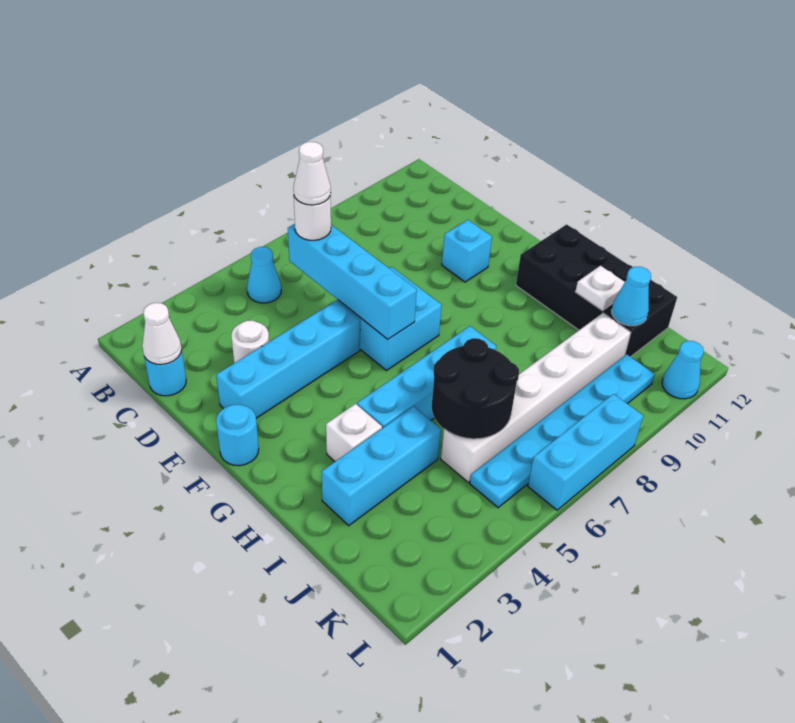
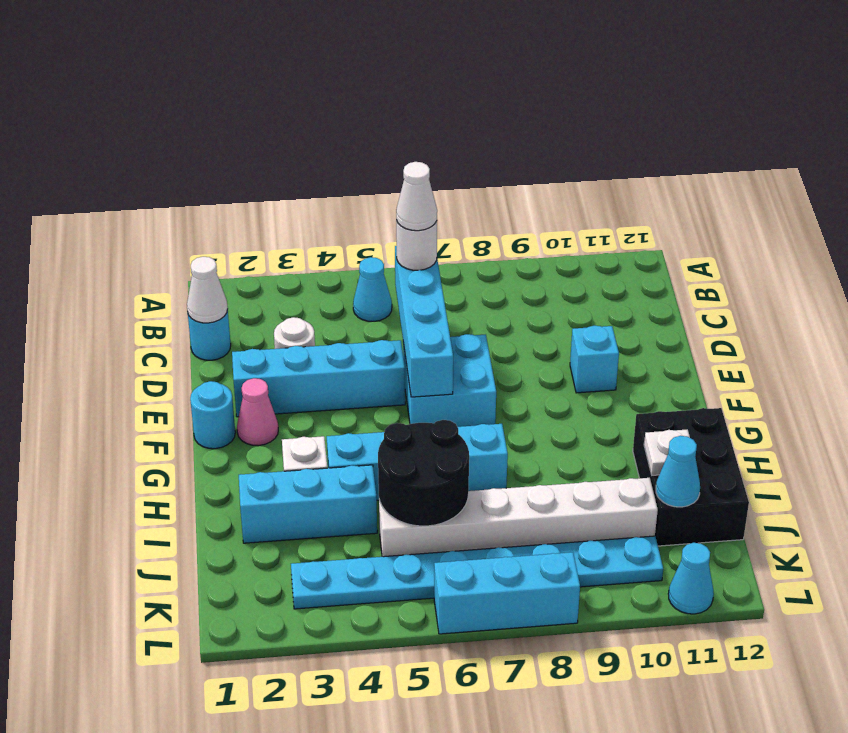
none -> pink cone F2 level 1
black brick G11:J12 level 1 -> black brick H11:J12 level 1
cyan plate K5:K10 level 1 -> cyan plate K3:K10 level 1

